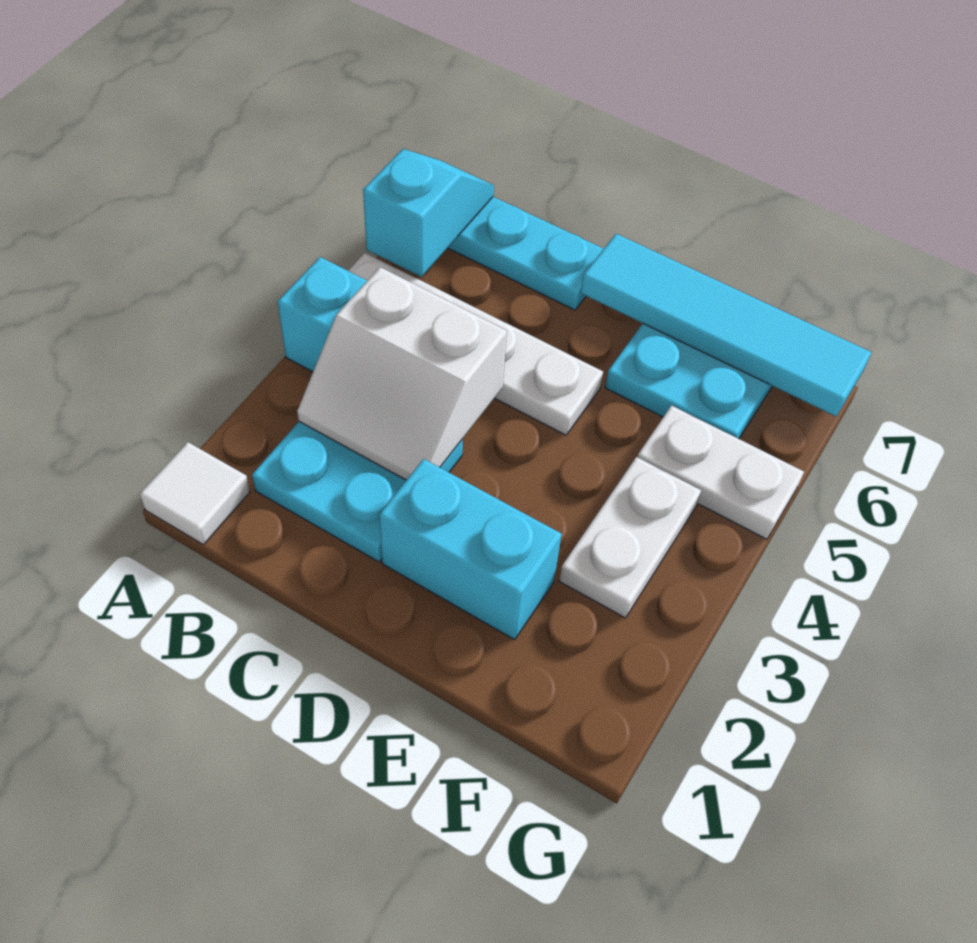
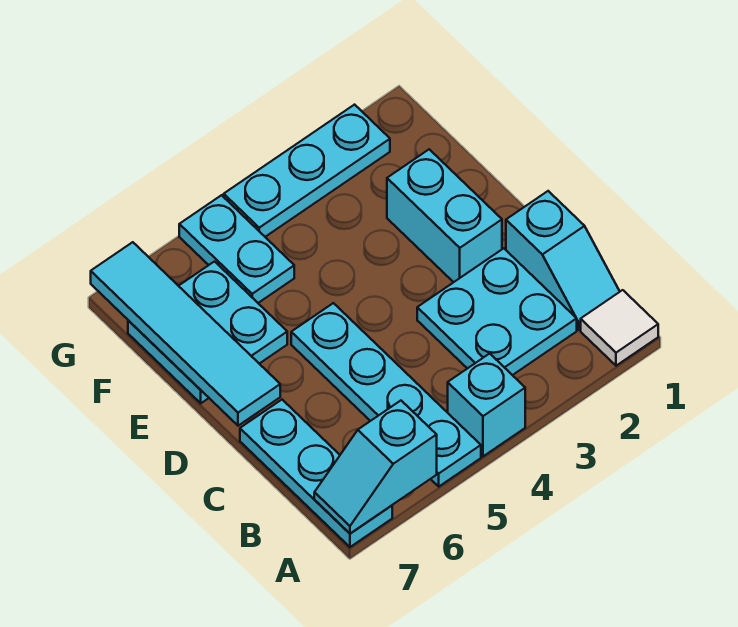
white plate A5:D5 level 1 -> cyan plate A5:D5 level 1
none -> cyan slope B1:C1 level 1 top C
white slope B3:C4 level 2 top 4 -> none
white plate F3:F4 level 1 -> none
white plate F5:G5 level 1 -> cyan plate F5:G5 level 1
none -> cyan plate G2:G4 level 1

